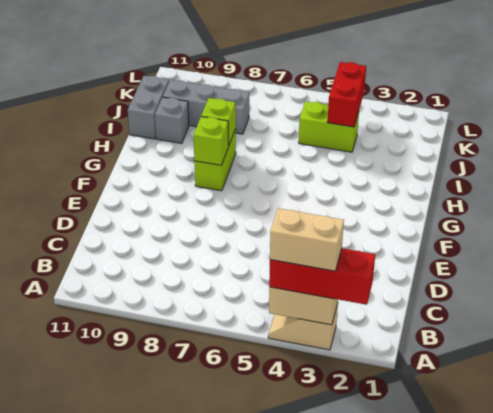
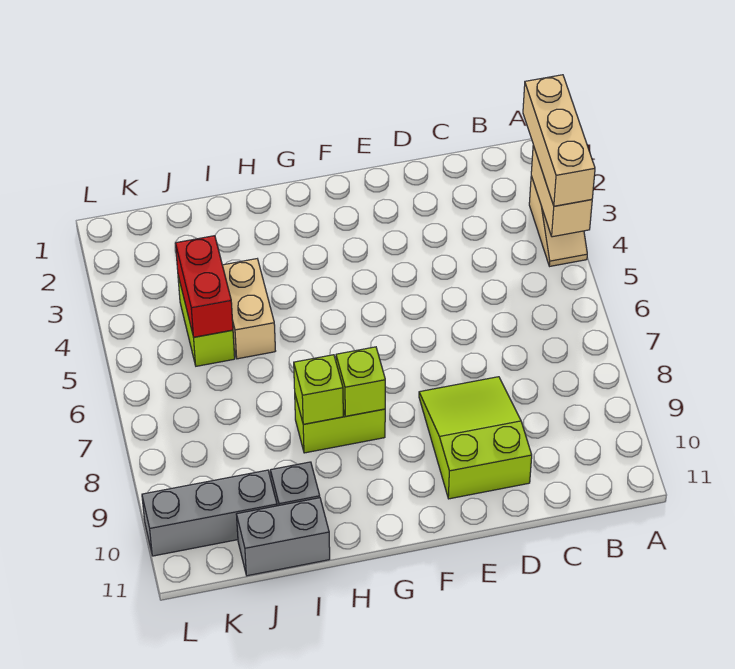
red brick A2:A4 level 3 -> tan brick A2:A4 level 3
tan brick A3:A4 level 4 -> tan brick I4:I5 level 1
none -> lime slope D8:E10 level 1 top 10
red brick J4:K4 level 2 -> red brick J4:J5 level 2
grey brick J8:J10 level 1 -> grey brick J10:L10 level 1

